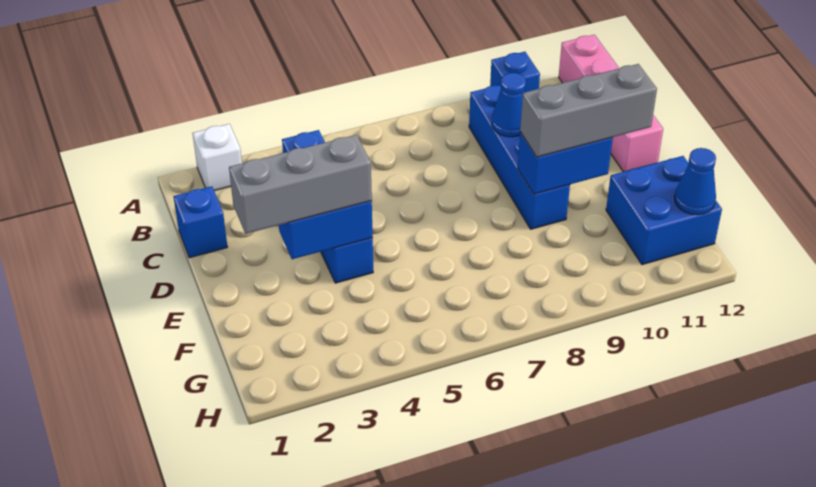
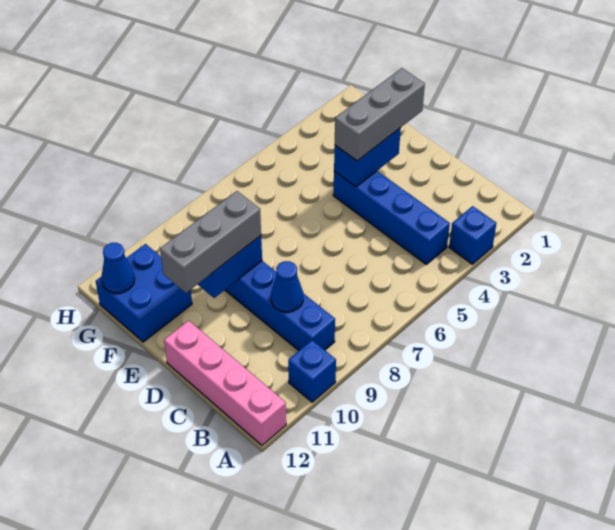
white brick A2 level 1 -> none
blue brick C1 level 1 -> blue brick A3 level 1

